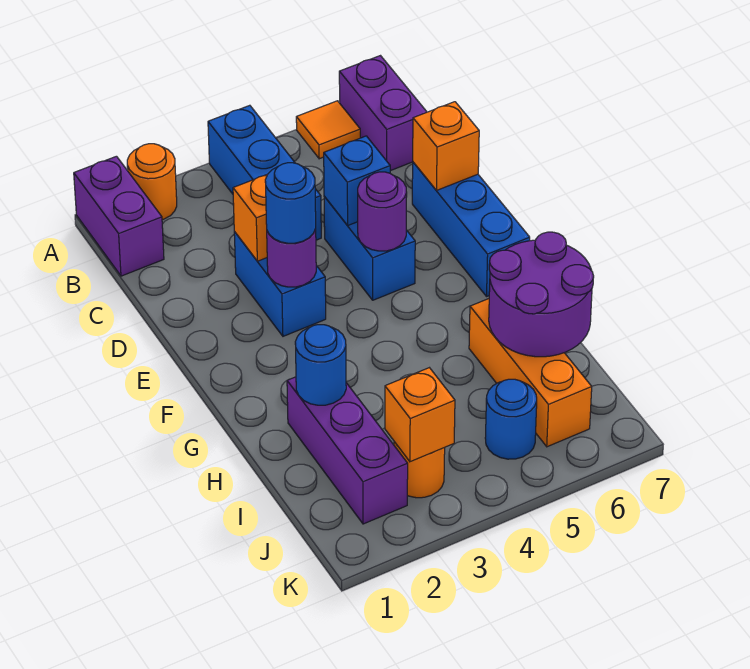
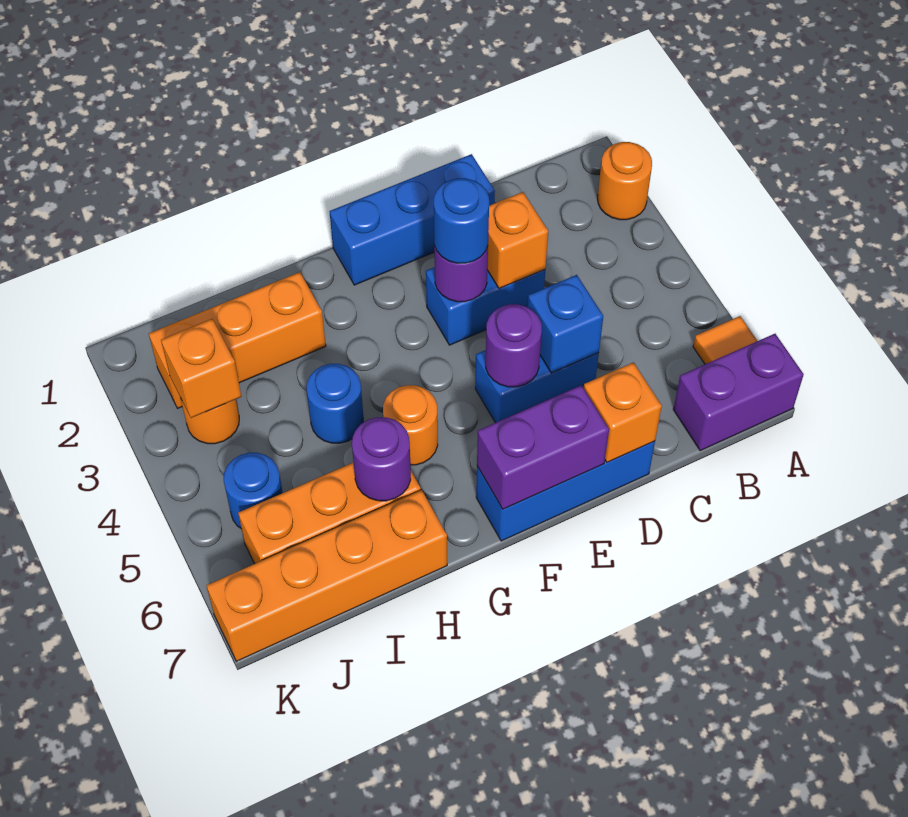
purple brick A1:B1 level 1 -> purple brick E7:F7 level 2
blue brick A4:C4 level 1 -> blue brick D1:F1 level 1
none -> orange round brick G5 level 1
purple brick H2:J2 level 1 -> orange brick H2:J2 level 1
blue round brick H2 level 2 -> blue round brick H4 level 1
purple round brick H6:I7 level 2 -> purple round brick H6 level 2
none -> orange brick H7:K7 level 1

